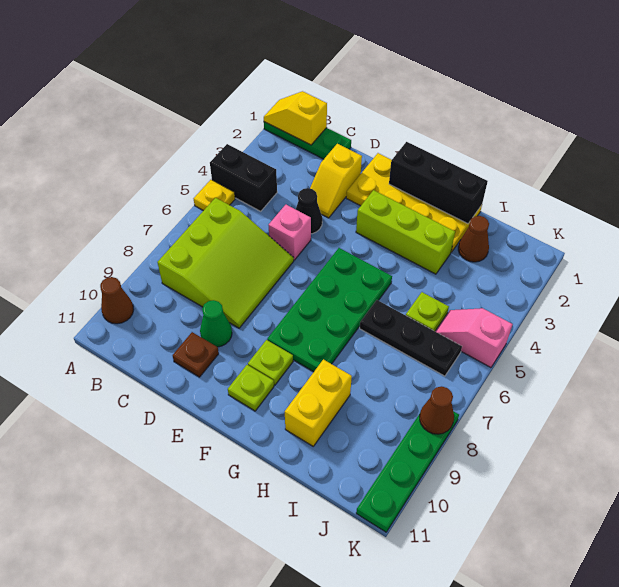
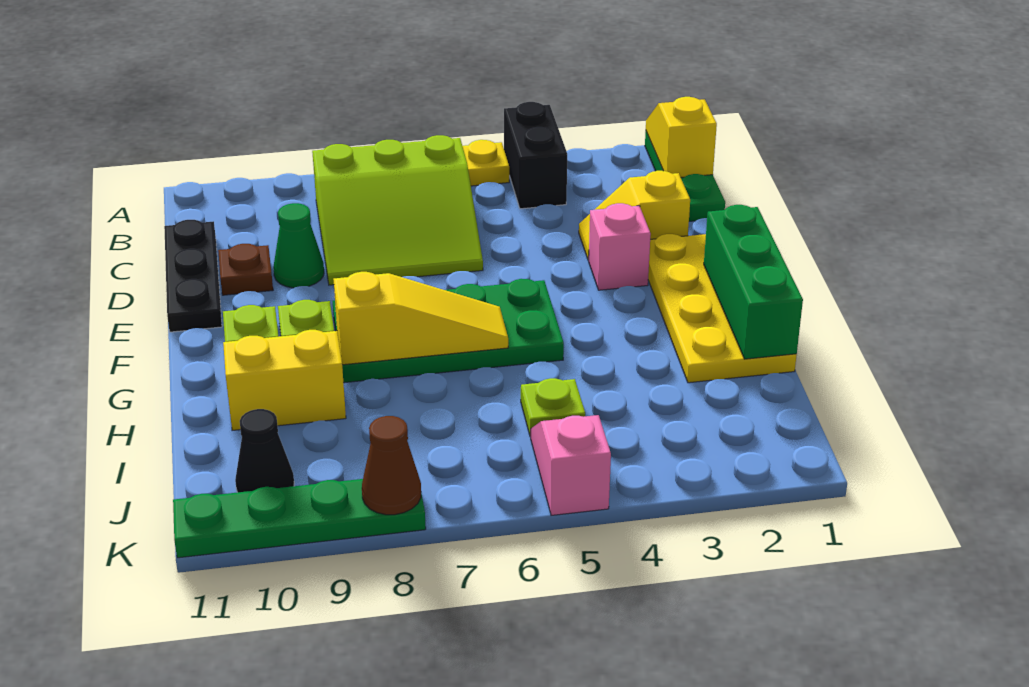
brown cone A10 level 1 -> none
black cone D4 level 1 -> black cone J10 level 1
pink brick D5 level 1 -> pink brick E3 level 1
black brick F1:H1 level 2 -> green brick F1:H1 level 2
lime brick F3:H3 level 1 -> none
none -> yellow slope G6:G8 level 2 top 8
black plate H6:J6 level 1 -> black plate C11:E11 level 1
brown cone I2 level 1 -> none

